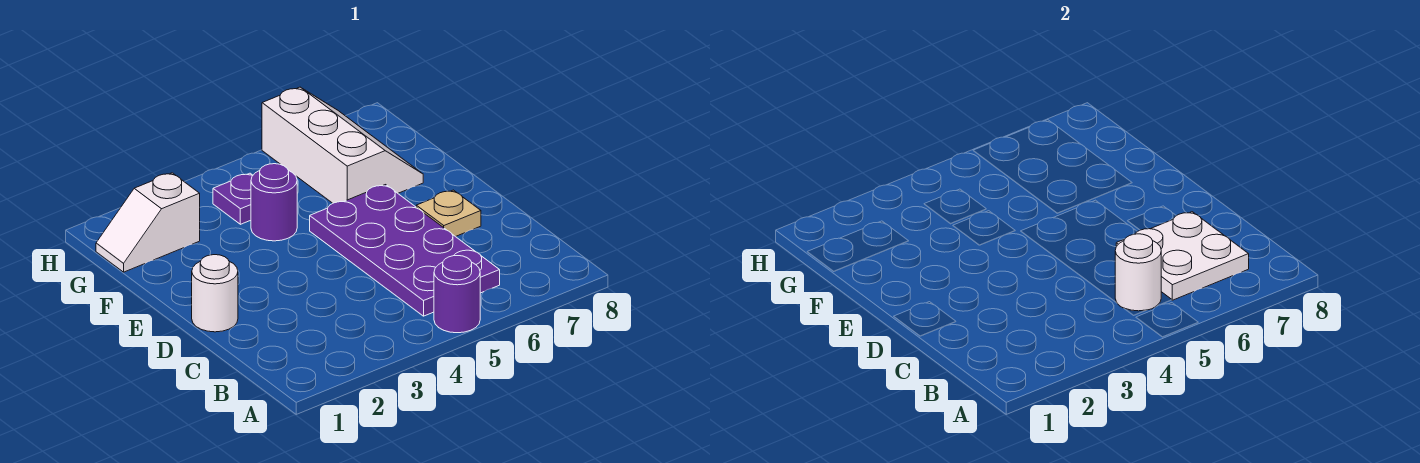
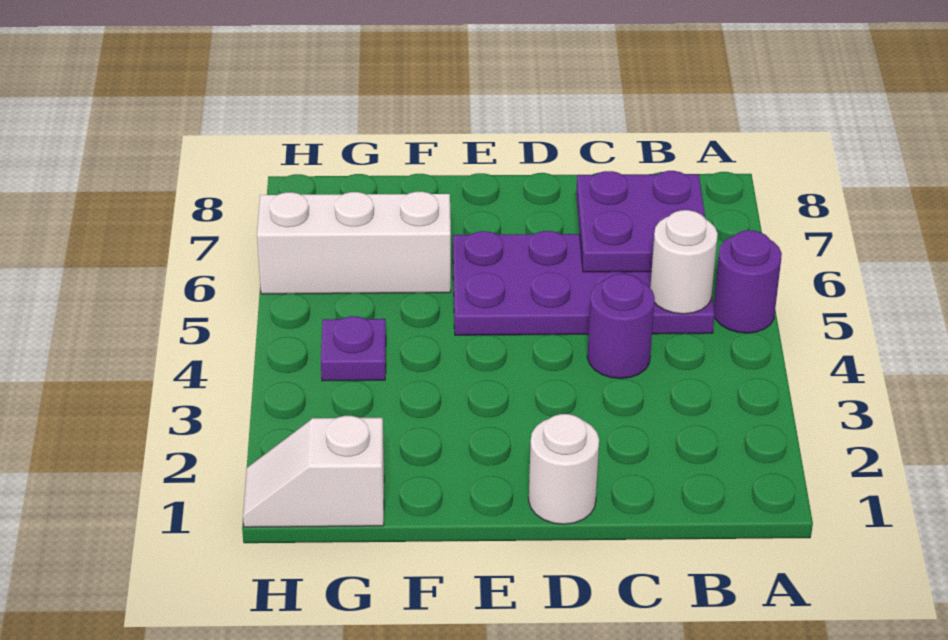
white plate B6:C7 level 2 -> purple plate B6:C7 level 2
tan plate D7 level 1 -> none
purple round brick F4 level 1 -> purple round brick C4 level 1
white slope G1:G2 level 1 top 2 -> white slope G1:H1 level 1 top G

